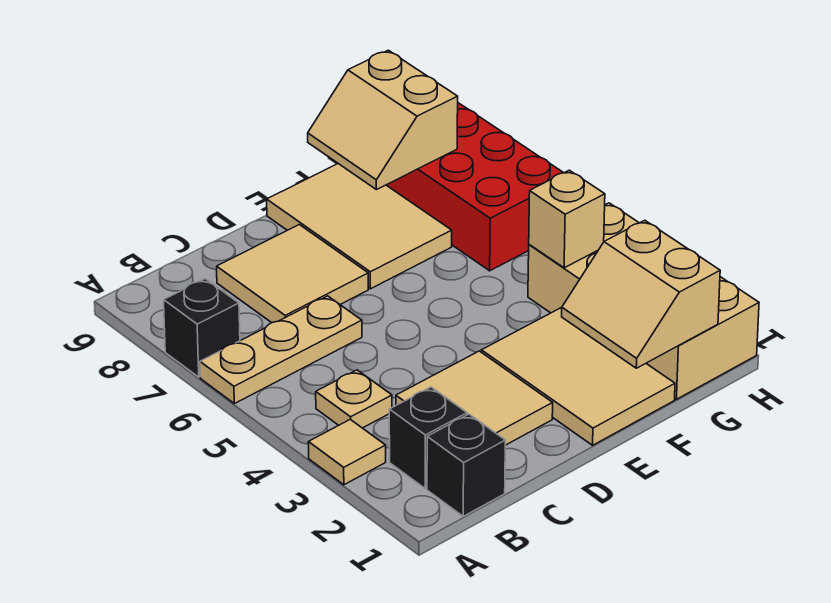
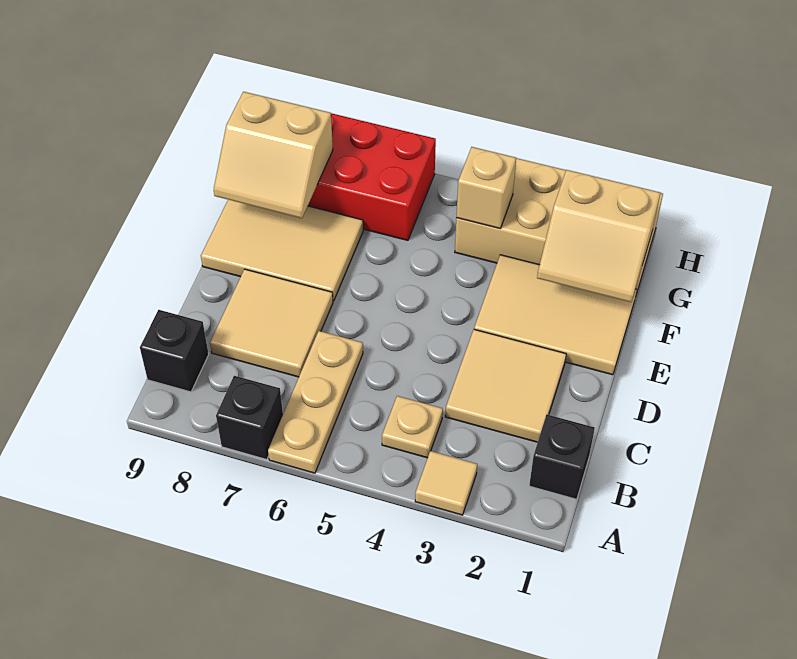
black brick B2 level 1 -> black brick B9 level 1

